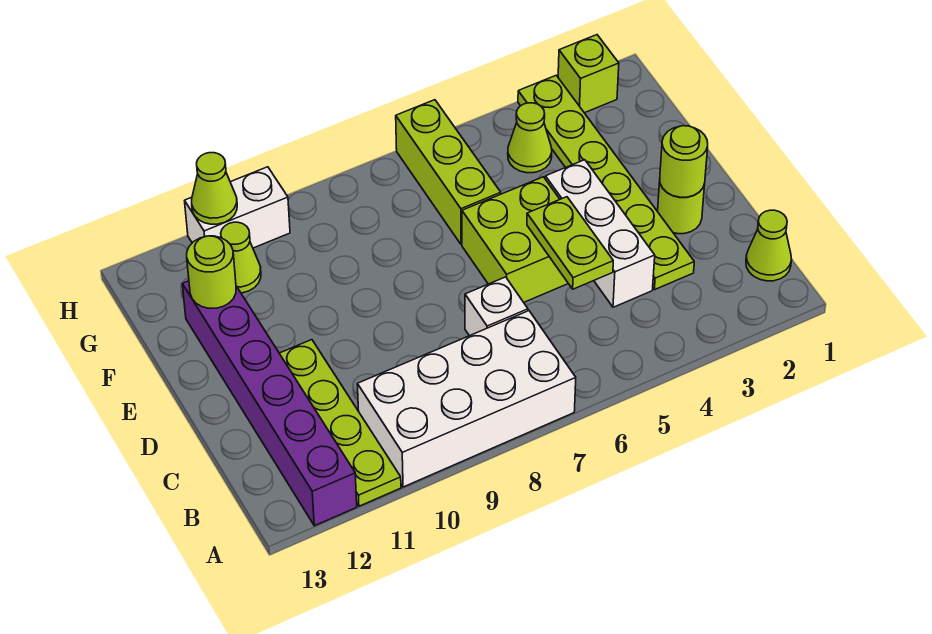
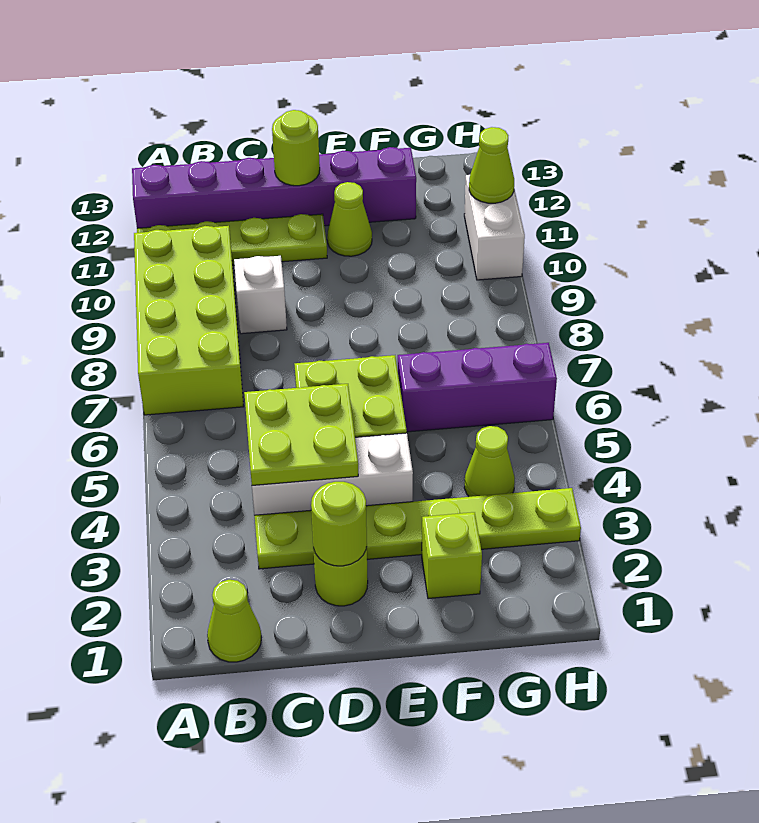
white brick A7:B10 level 1 -> lime brick A7:B10 level 1
lime plate C5:D5 level 2 -> lime plate C4:D5 level 2
white brick C7 level 1 -> white brick C9 level 1
lime brick F6:H6 level 1 -> purple brick F6:H6 level 1
lime round brick F12 level 2 -> lime round brick D12 level 2
lime cone G11 level 1 -> lime cone E11 level 1
lime brick H2 level 1 -> lime brick F2 level 1

